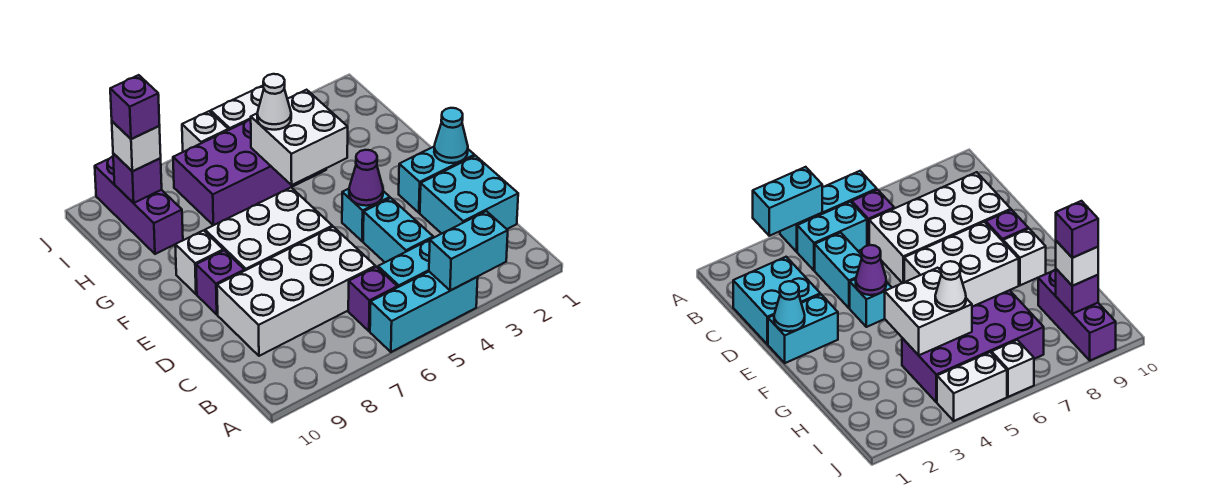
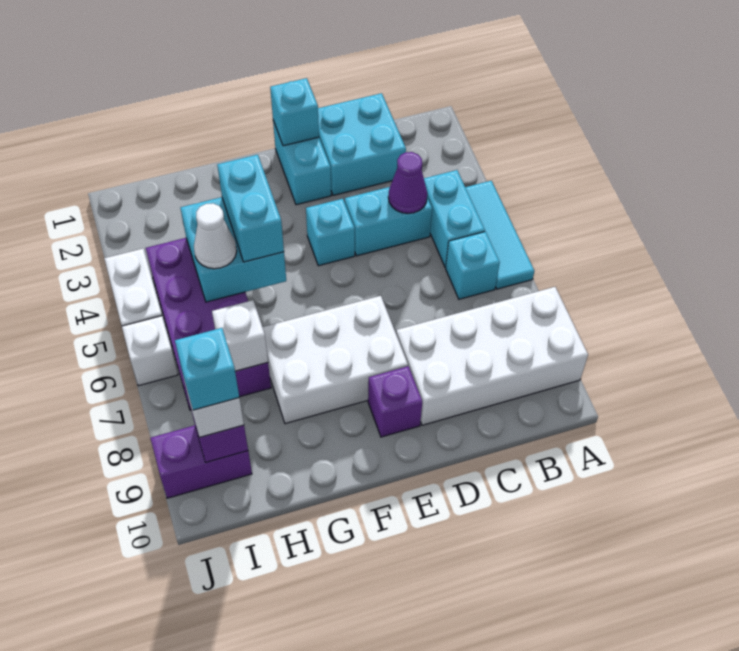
cyan brick A3:A4 level 2 -> cyan brick G4:G5 level 3
cyan brick A4:A6 level 1 -> cyan tile A4:A6 level 1
purple brick B6 level 1 -> cyan brick B6 level 1
white brick C6:D9 level 1 -> white brick A8:D9 level 1
cyan cone E1 level 2 -> cyan brick E1 level 2
purple cone E4 level 2 -> purple cone C4 level 2
white brick E6:F8 level 1 -> white brick E7:G8 level 1
white brick F9 level 1 -> white brick H7 level 2
white brick G4:H5 level 2 -> cyan brick G4:H5 level 2
purple brick H9:J9 level 1 -> purple brick I9:J9 level 1
purple brick I9 level 4 -> cyan brick I9 level 4

